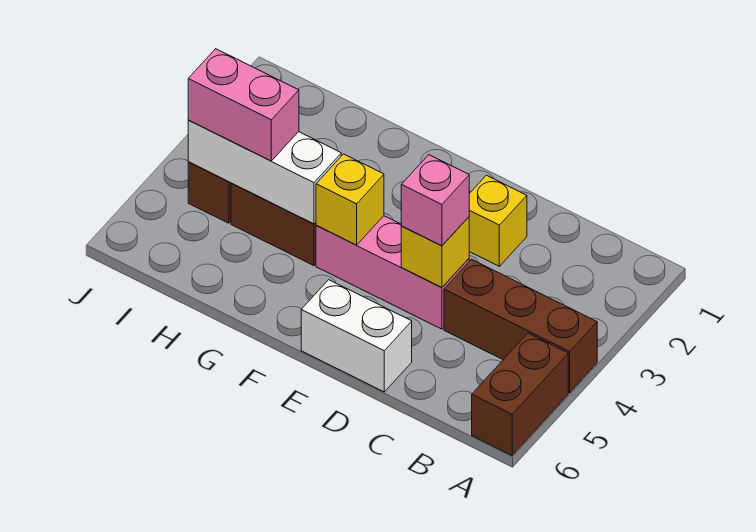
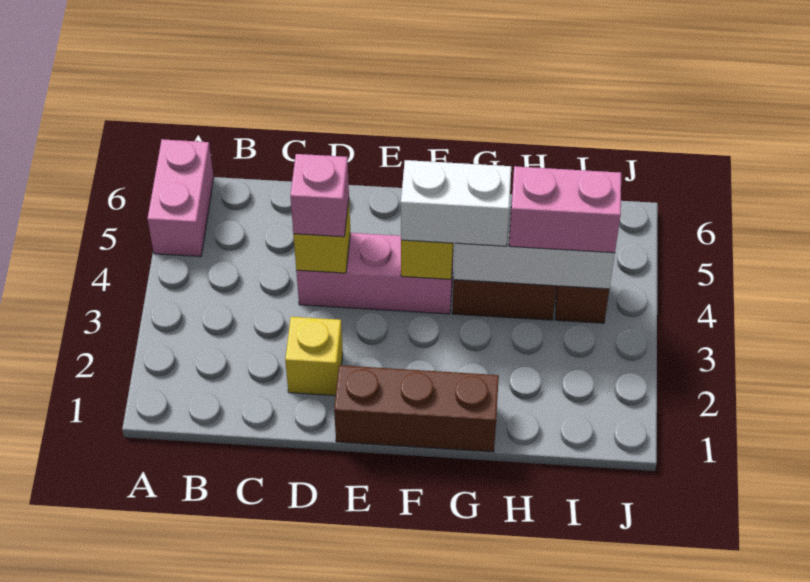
brown brick A4:C4 level 1 -> brown brick E1:G1 level 1
brown brick A5:A6 level 1 -> pink brick A5:A6 level 1
white brick D6:E6 level 1 -> white brick F4:G4 level 3

